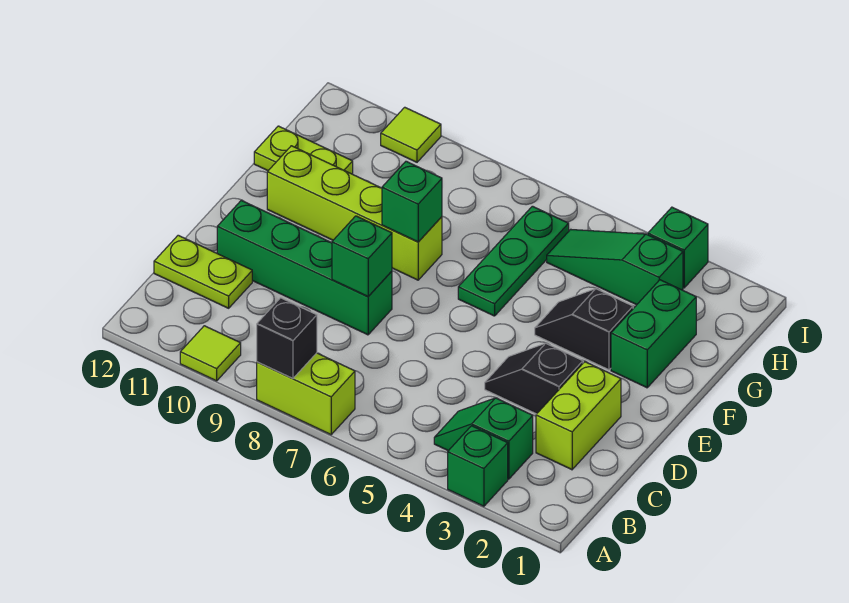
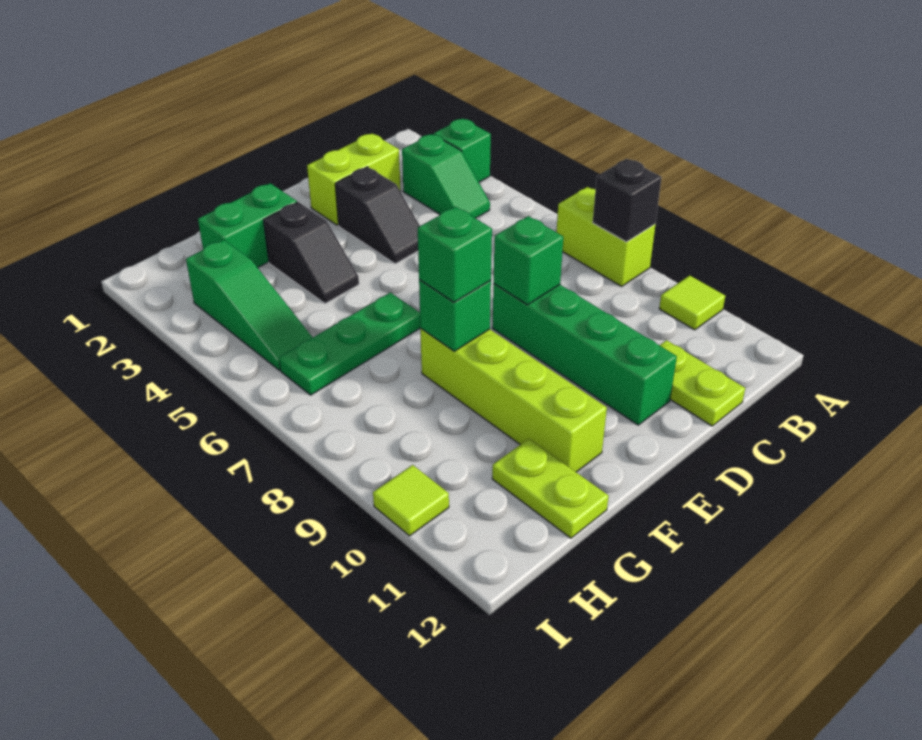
green brick I3 level 1 -> green brick F8 level 3

